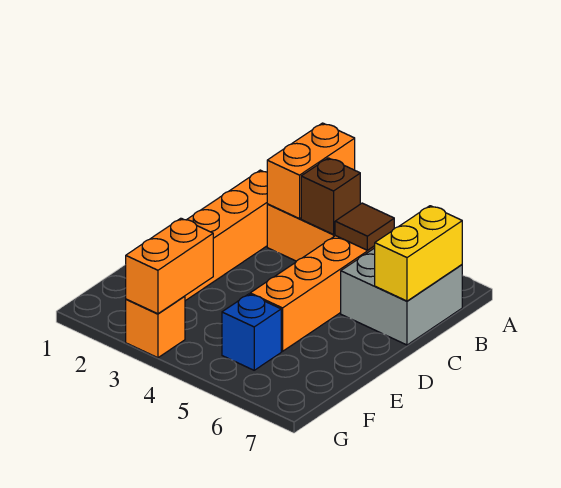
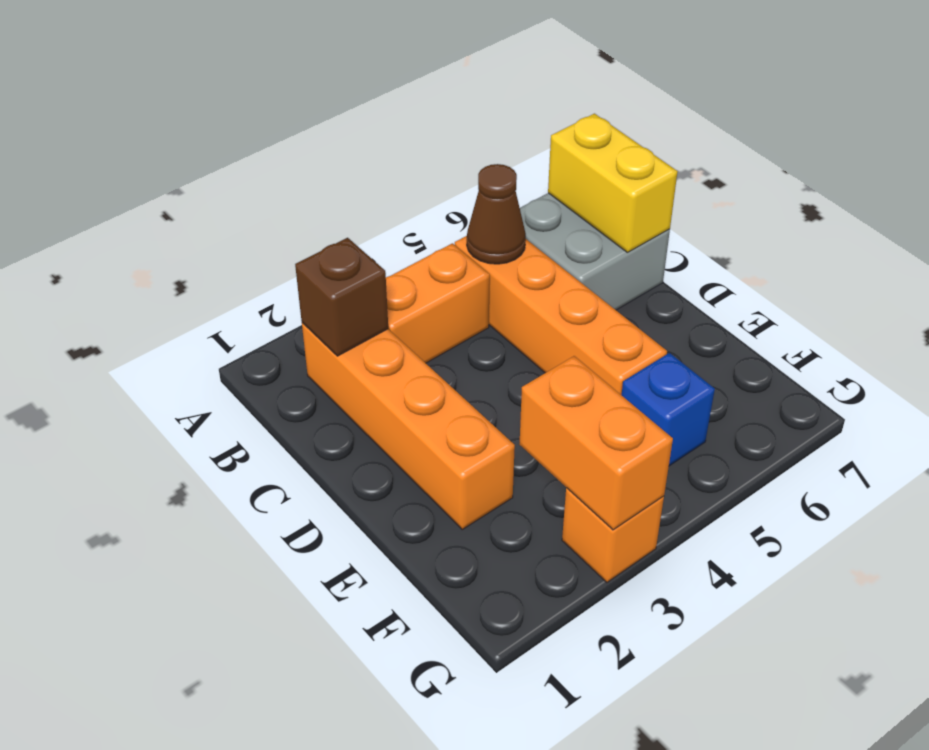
orange brick A3:B3 level 2 -> none
brown brick B4 level 2 -> brown brick B2 level 2
brown tile B5 level 2 -> brown cone B5 level 2

